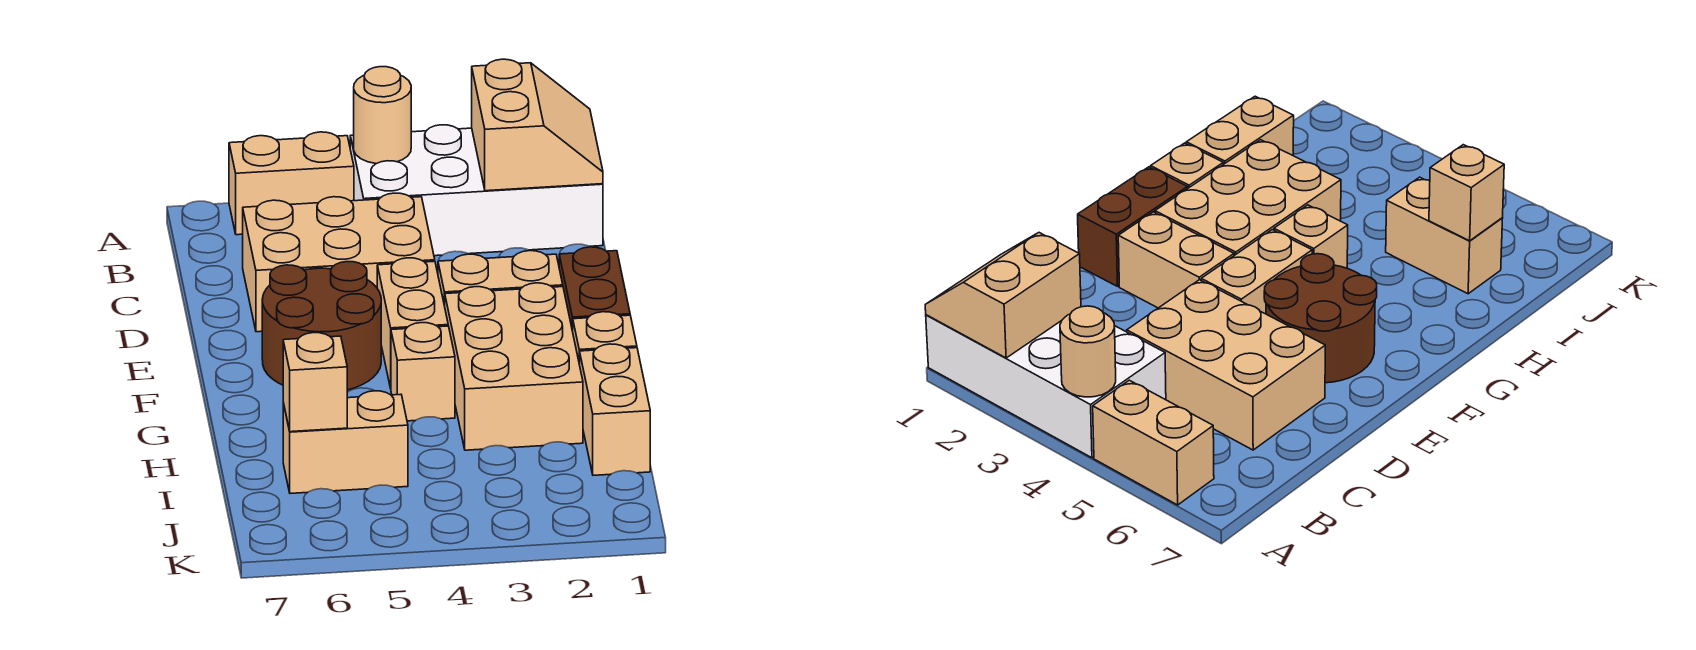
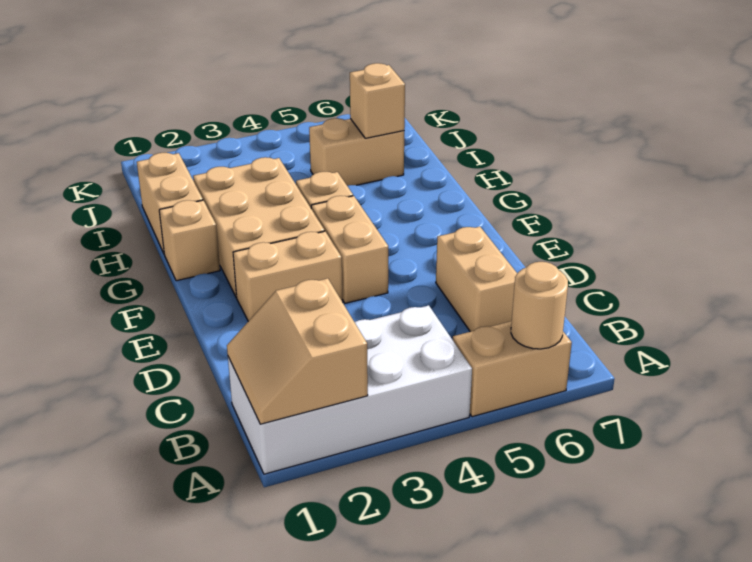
tan round brick A4 level 2 -> tan round brick A6 level 2
tan brick C4:D6 level 1 -> tan brick C6:D6 level 1
brown brick E1:F1 level 1 -> none
brown round brick E5:F6 level 1 -> none

